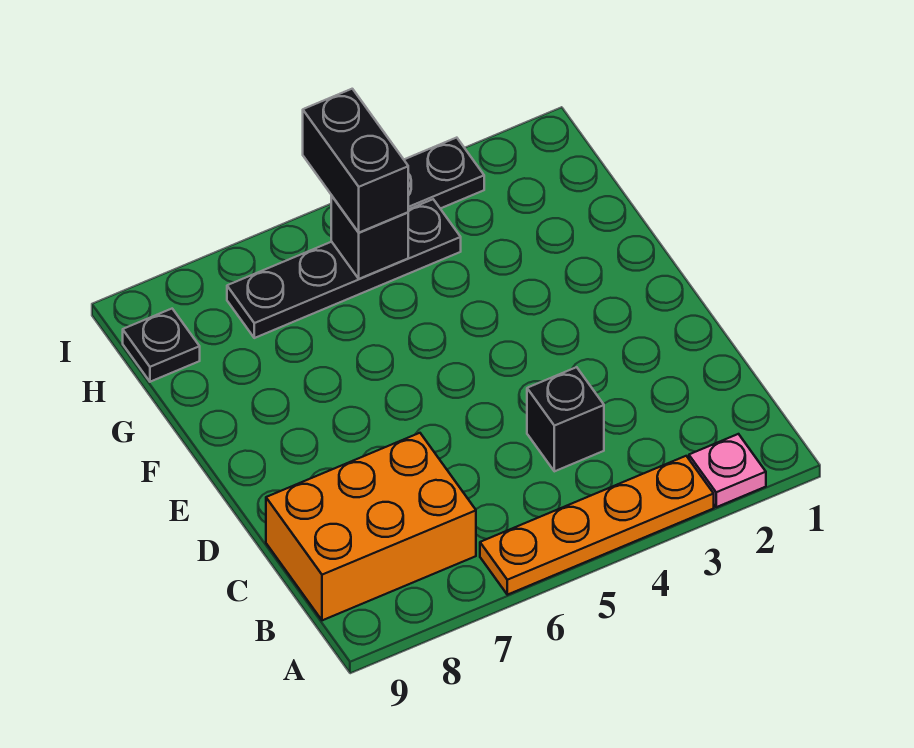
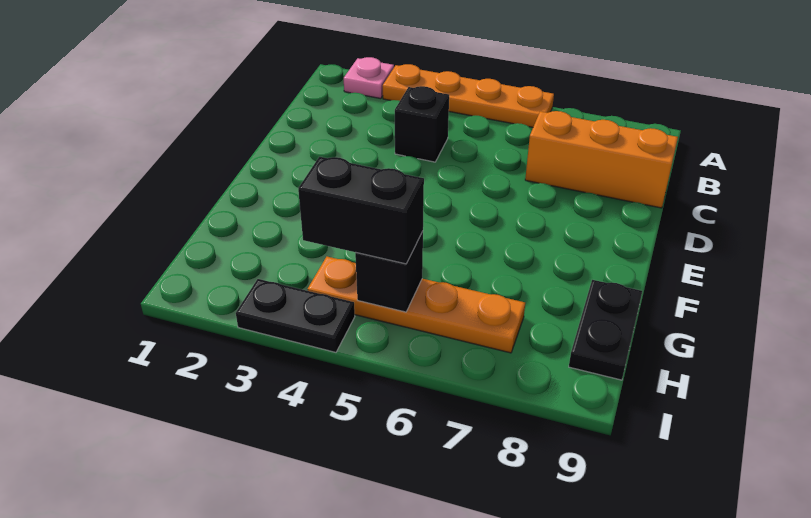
orange brick B7:C9 level 1 -> orange brick C7:C9 level 1
black plate H4:H7 level 1 -> orange plate H4:H7 level 1
black brick H5:I5 level 3 -> black brick H4:H5 level 3
black plate H9 level 1 -> black plate G9:H9 level 1

